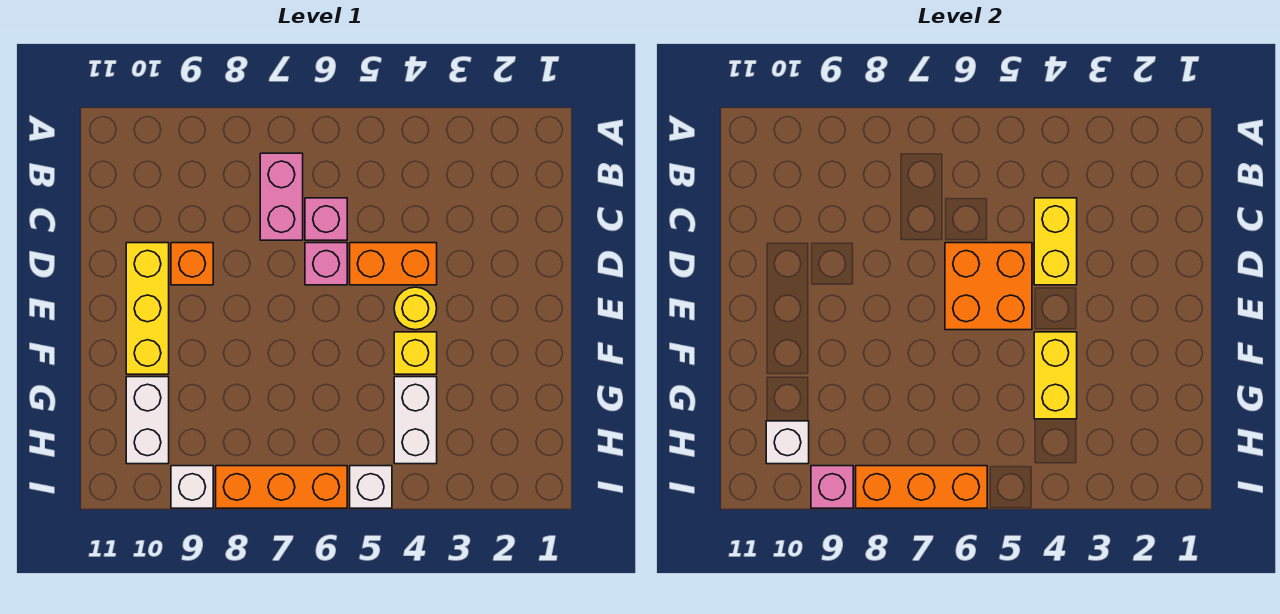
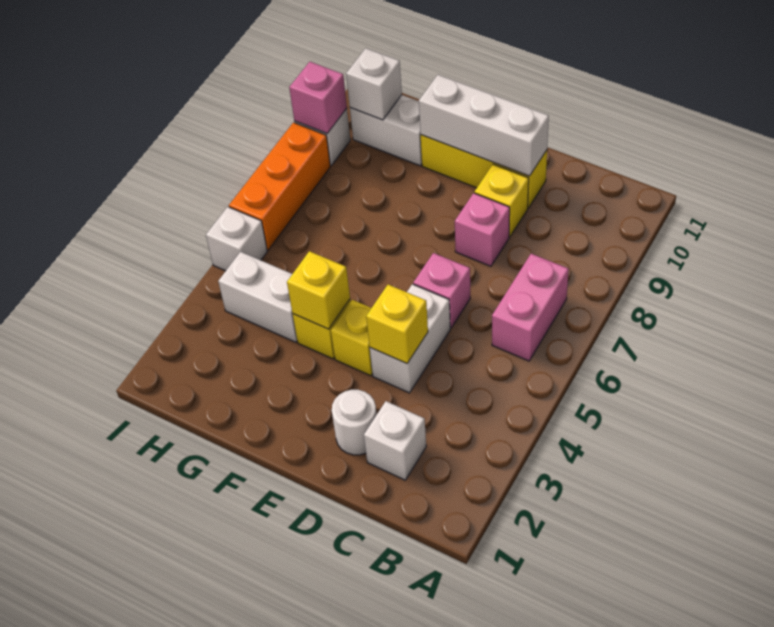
pink brick B7:C7 level 1 -> pink brick B6:B7 level 1
none -> white brick C2 level 1
yellow brick C4:D4 level 2 -> yellow brick D4 level 2
pink brick C6 level 1 -> pink brick D8 level 1
none -> white round brick D2 level 1
orange brick D4:D5 level 1 -> white brick D4:D5 level 1
orange brick D5:E6 level 2 -> none
orange brick D9 level 1 -> yellow brick D9 level 1
none -> white brick D10:F10 level 2
yellow round brick E4 level 1 -> yellow brick E4 level 1
yellow brick F4:G4 level 2 -> yellow brick F4 level 2
orange brick I6:I8 level 2 -> none

